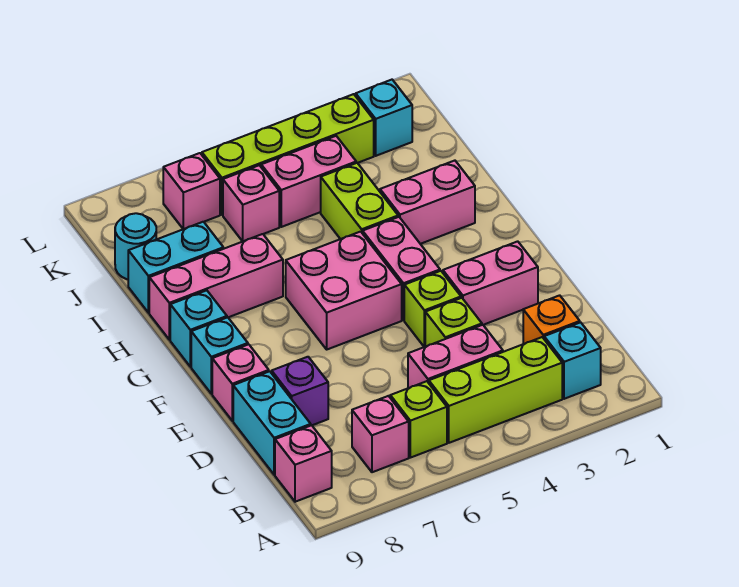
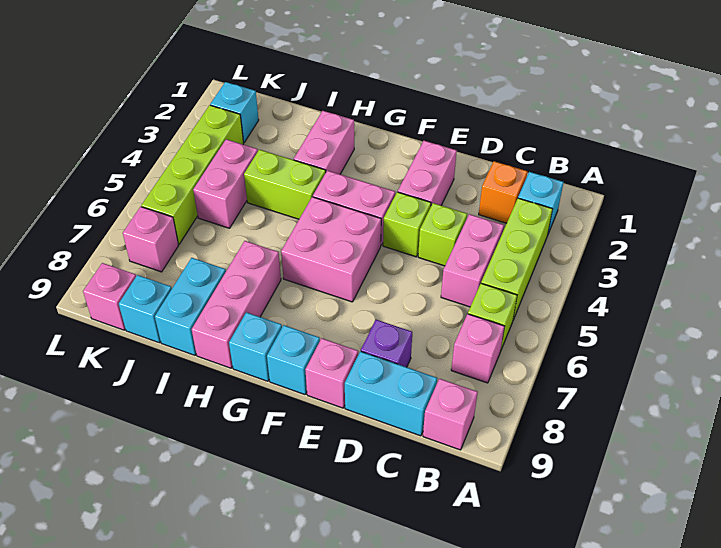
pink brick J6 level 1 -> pink brick K9 level 1
cyan round brick J9 level 1 -> cyan brick J9 level 1

